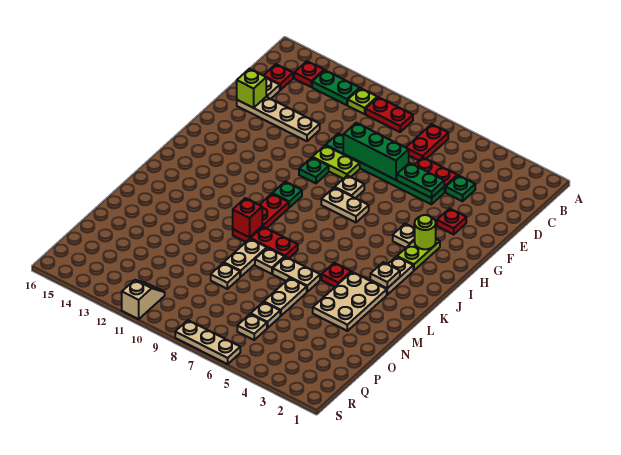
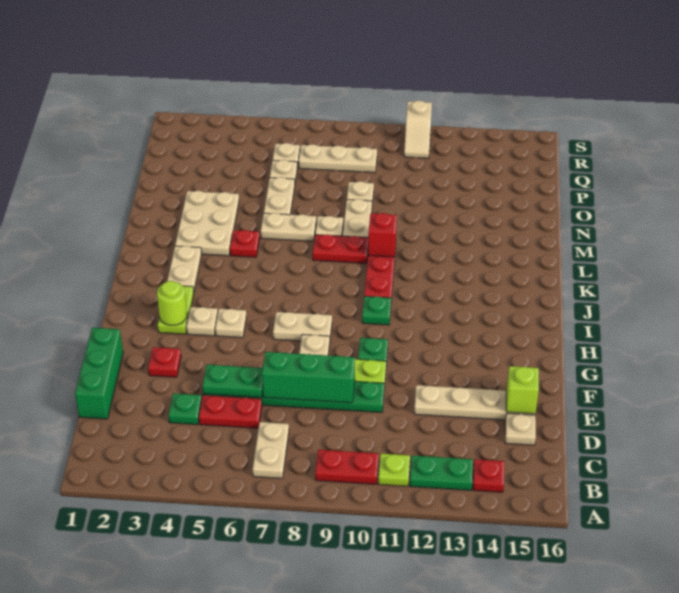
red plate B7:C7 level 1 -> tan plate B7:C7 level 1
red plate C15 level 1 -> none
none -> green brick D1:F1 level 1
tan plate K3 level 2 -> tan plate H5 level 1
tan plate S6:S8 level 1 -> tan plate Q7:Q9 level 1

